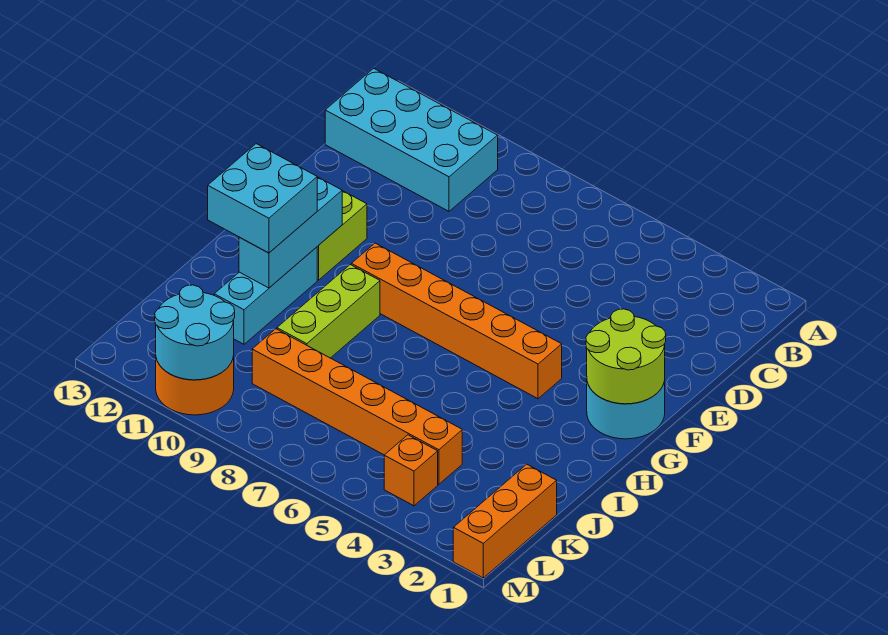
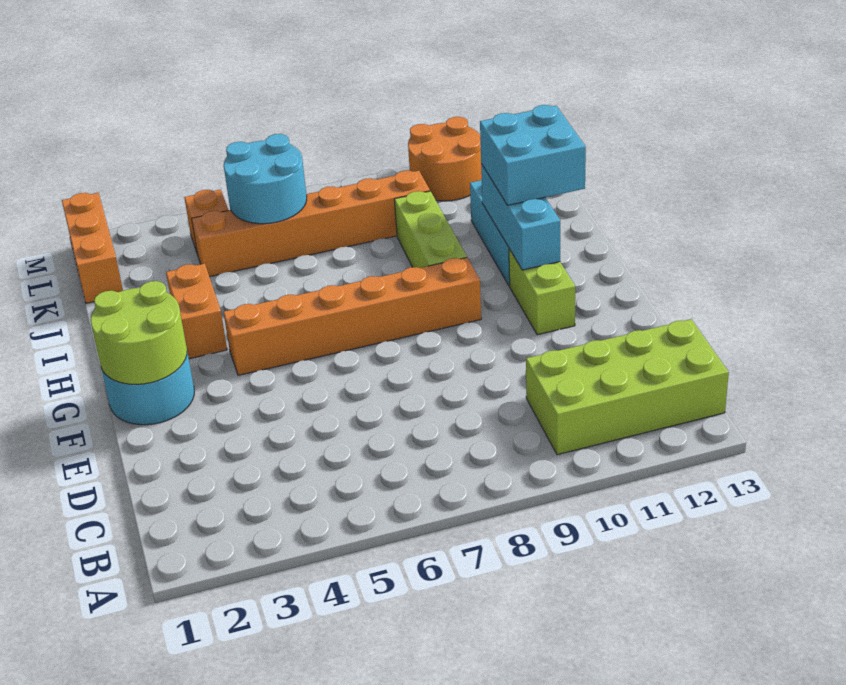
cyan brick B10:C13 level 1 -> lime brick B10:C13 level 1
none -> orange brick H3:I3 level 1
cyan round brick L10:M11 level 2 -> cyan round brick K5:L6 level 2

